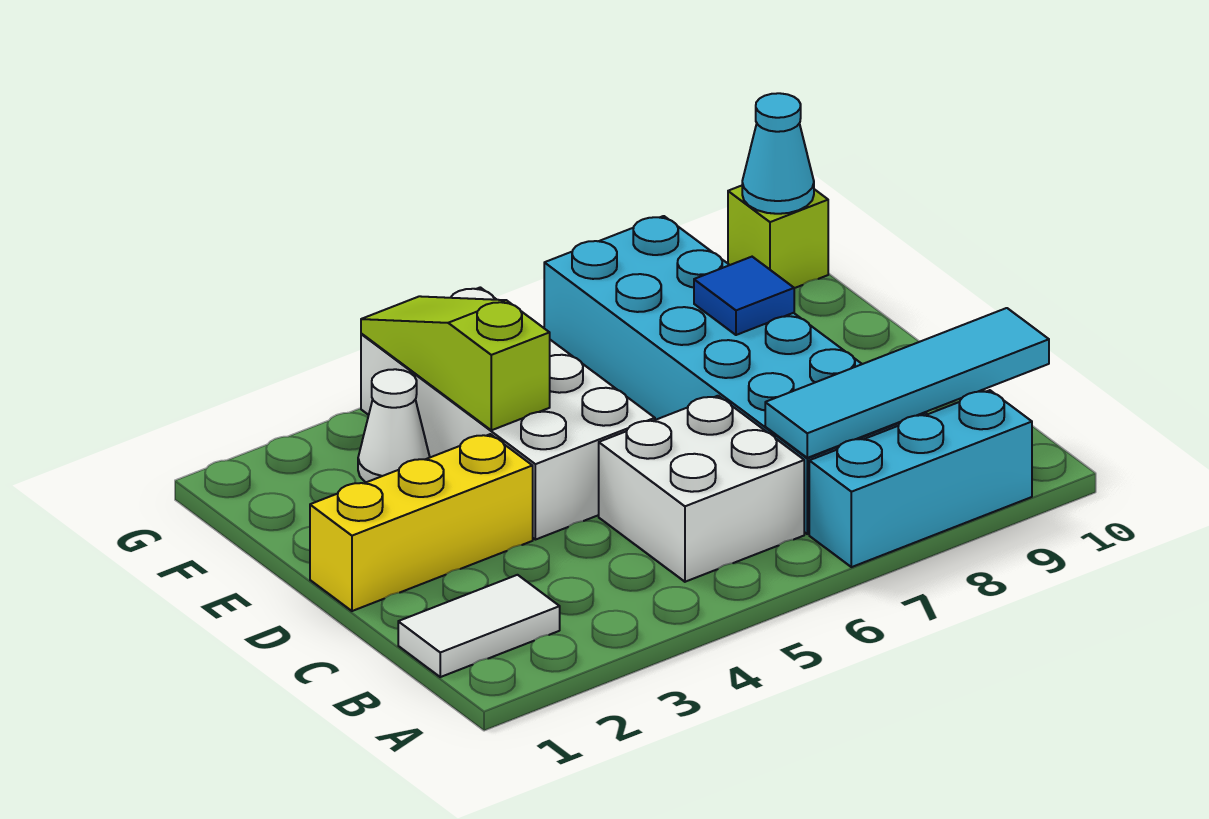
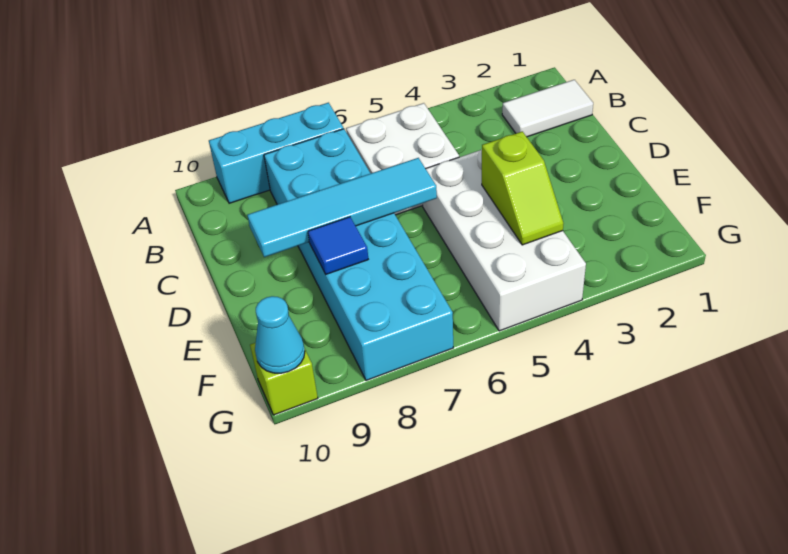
cyan tile B7:B10 level 2 -> cyan tile D6:D9 level 2
yellow brick D1:D3 level 1 -> none
lime slope E4:G4 level 2 top E -> lime slope E4:F4 level 2 top E
white cone F3 level 1 -> none

